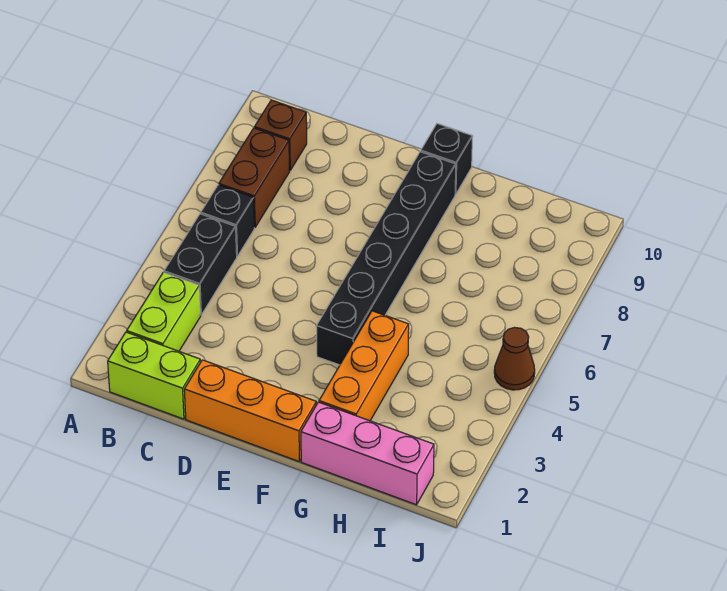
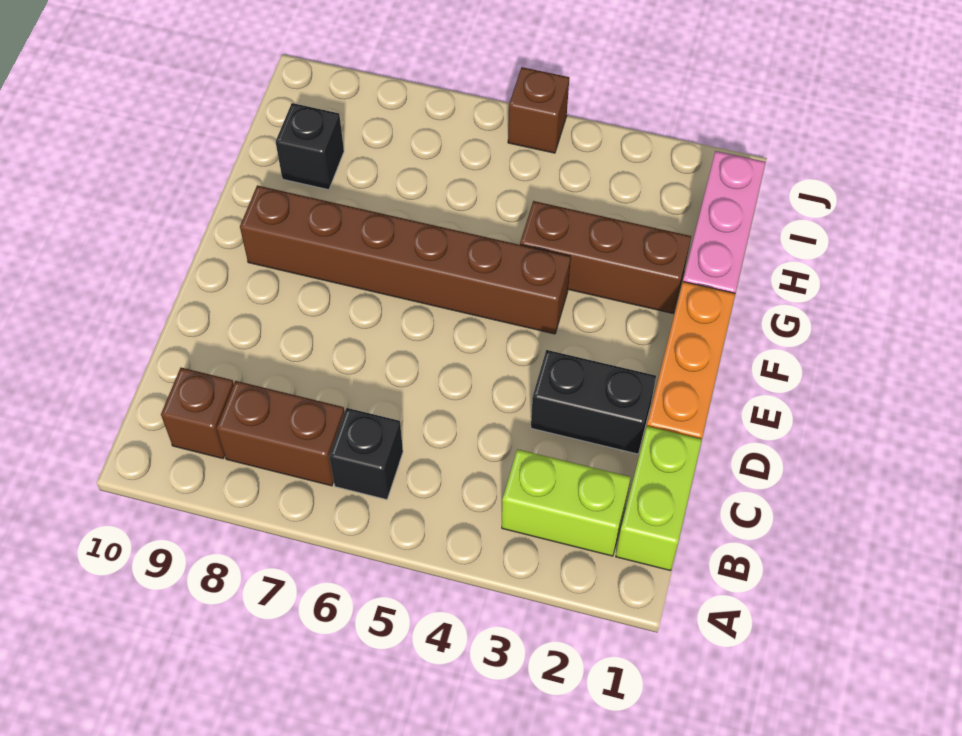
black brick B4:B5 level 1 -> black brick D2:D3 level 1
black brick F4:F9 level 1 -> brown brick F4:F9 level 1
black brick F10 level 1 -> black brick H9 level 1
orange brick G2:G4 level 1 -> brown brick G2:G4 level 1
brown cone J5 level 1 -> brown brick J5 level 1

